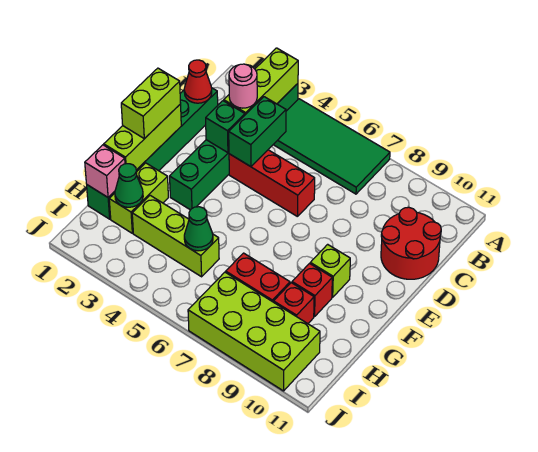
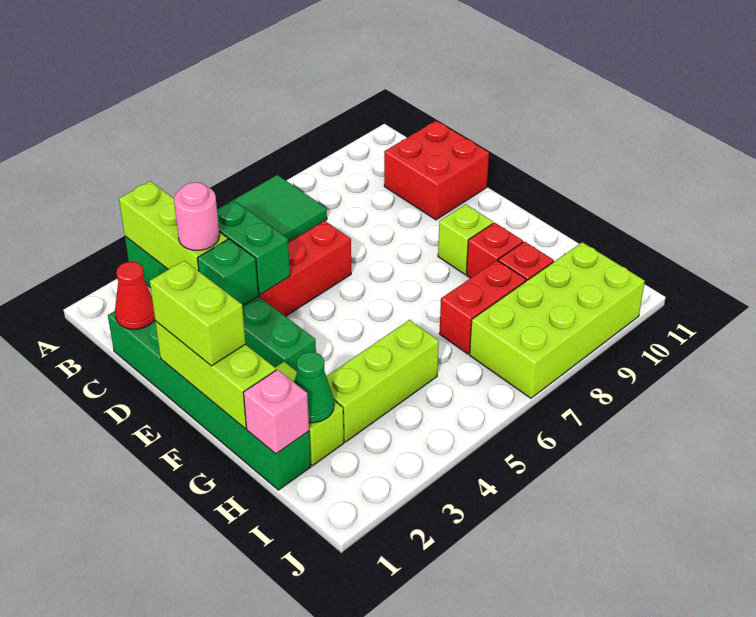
red round brick C10:D11 level 1 -> red brick C10:D11 level 1
green cone H5 level 2 -> none

